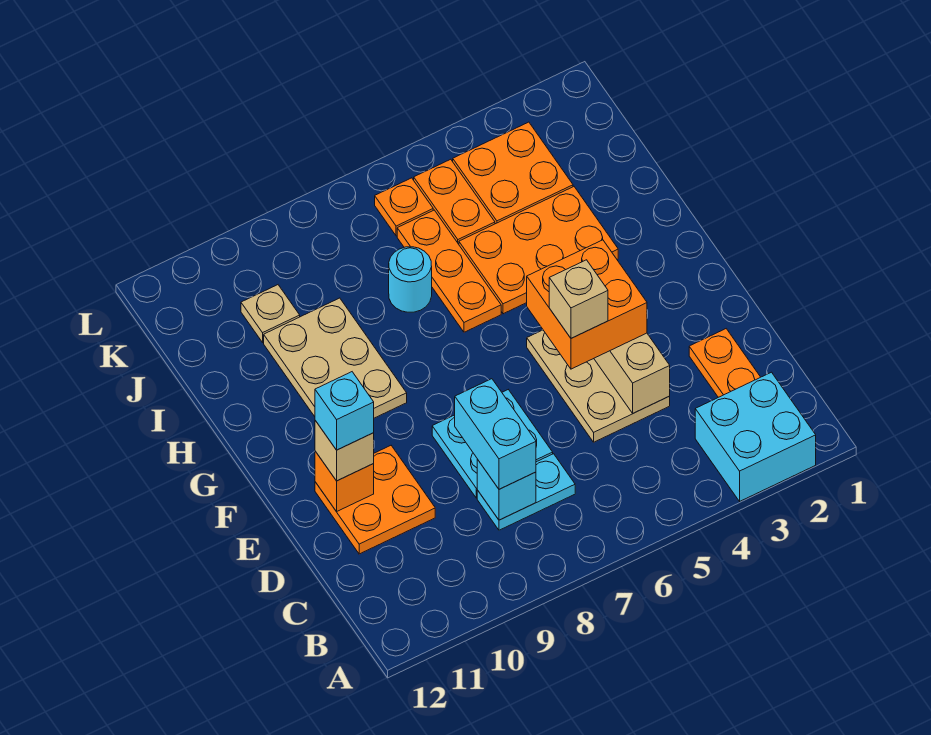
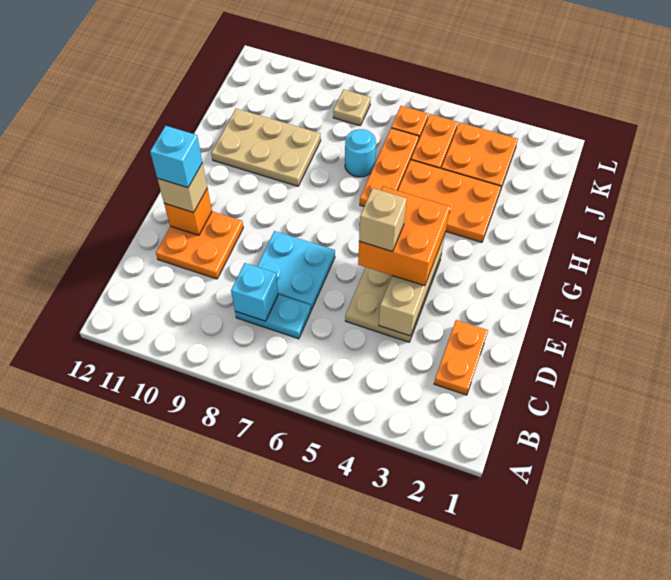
cyan brick A2:B3 level 1 -> none
cyan brick C8:D8 level 3 -> none
tan plate G9:I10 level 1 -> tan plate H9:I11 level 1
tan plate J10 level 1 -> tan plate K8 level 1

